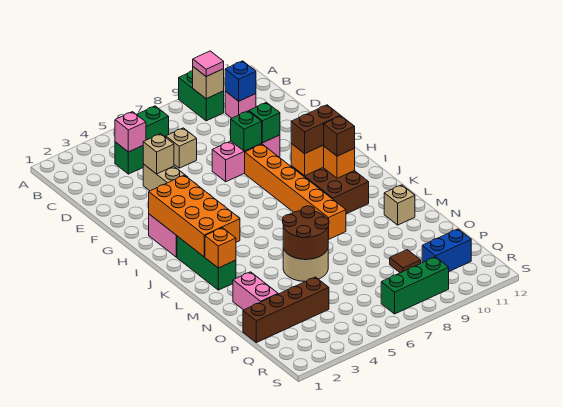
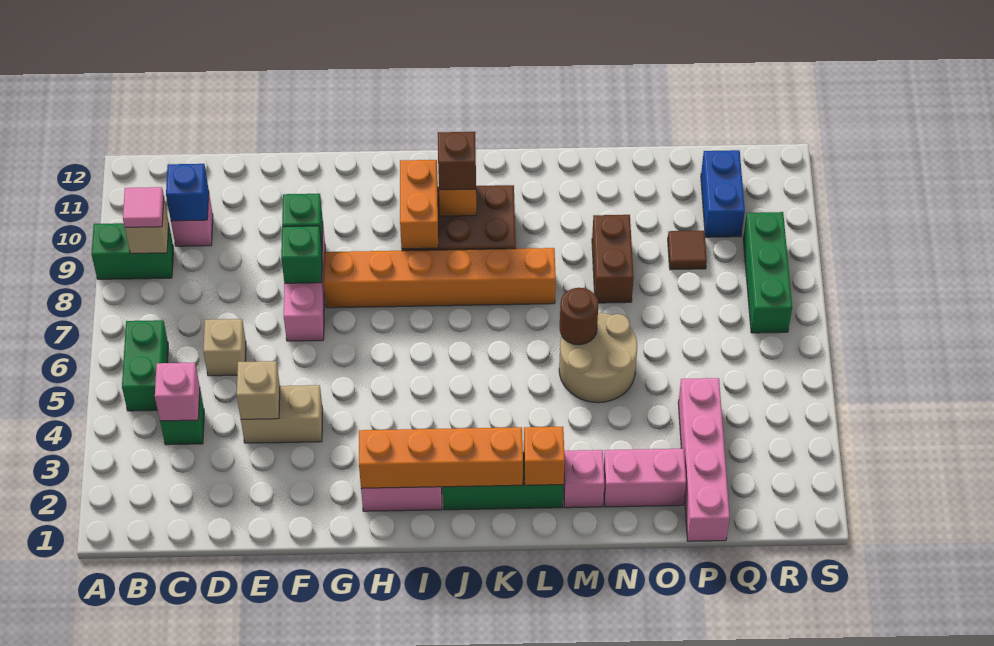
orange brick H2:K3 level 2 -> orange brick H2:K2 level 2
brown brick I9:I10 level 3 -> brown brick N8:N9 level 1
none -> pink brick M2 level 1
brown round brick M5:N6 level 2 -> brown round brick M6 level 2
tan brick M11 level 1 -> none
brown brick P1:P4 level 1 -> pink brick P1:P4 level 1

